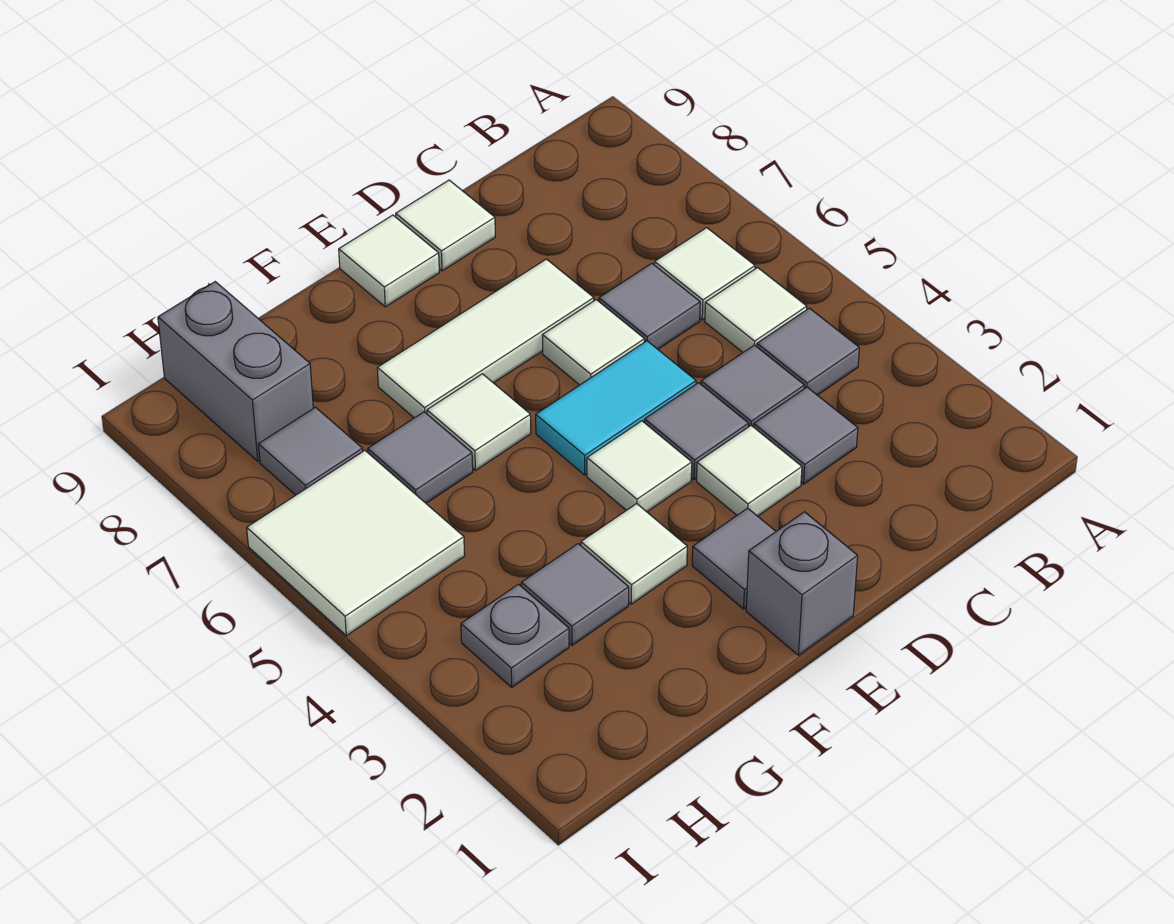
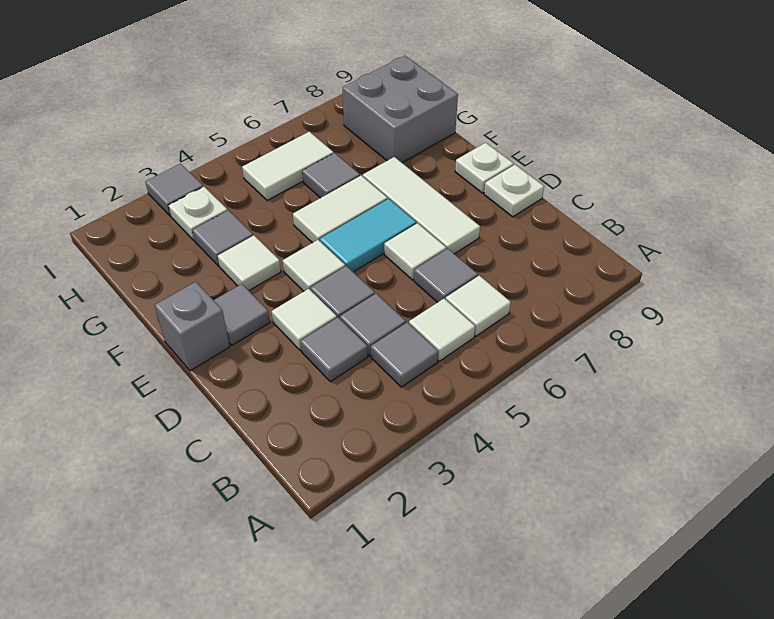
cyan tile D5:E5 level 1 -> cyan tile E5:E6 level 1
white tile D9 level 1 -> white plate D9 level 1
white tile E9 level 1 -> white plate E9 level 1
white tile F6 level 1 -> white tile F5:F6 level 1
grey plate H3 level 1 -> white plate H3 level 1
white tile H5:I6 level 1 -> white tile H5:H6 level 1
grey tile H7 level 1 -> grey tile I3 level 1
grey brick H8:H9 level 1 -> grey brick G8:H9 level 1

